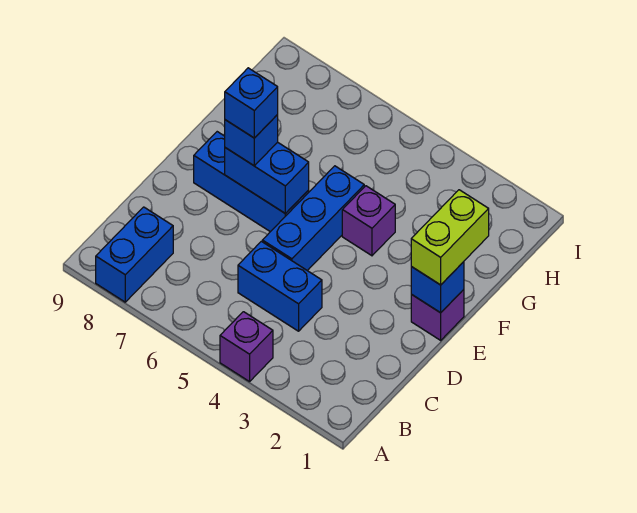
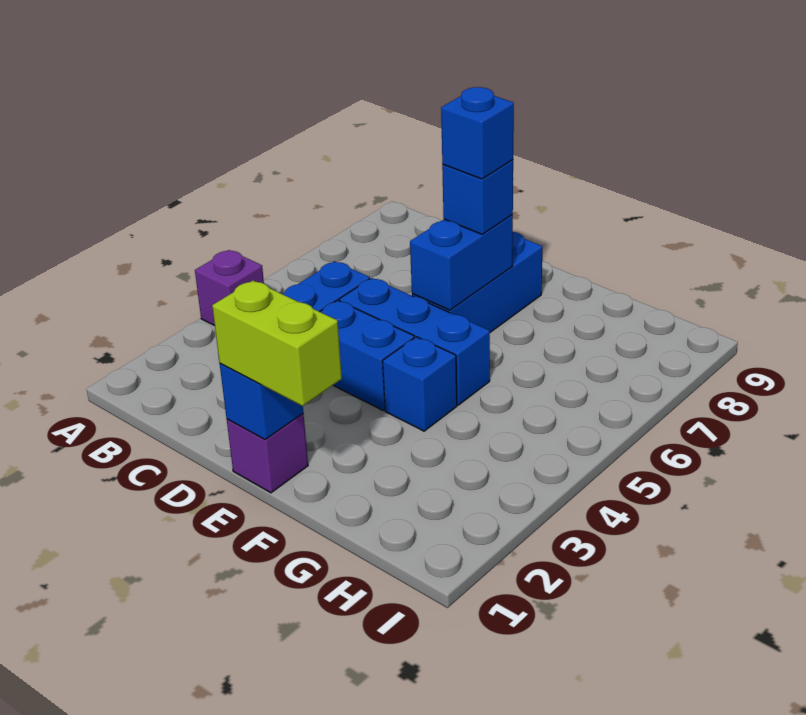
blue brick A8:B8 level 1 -> blue brick D4:E4 level 1
purple brick F4 level 1 -> blue brick F4 level 1

